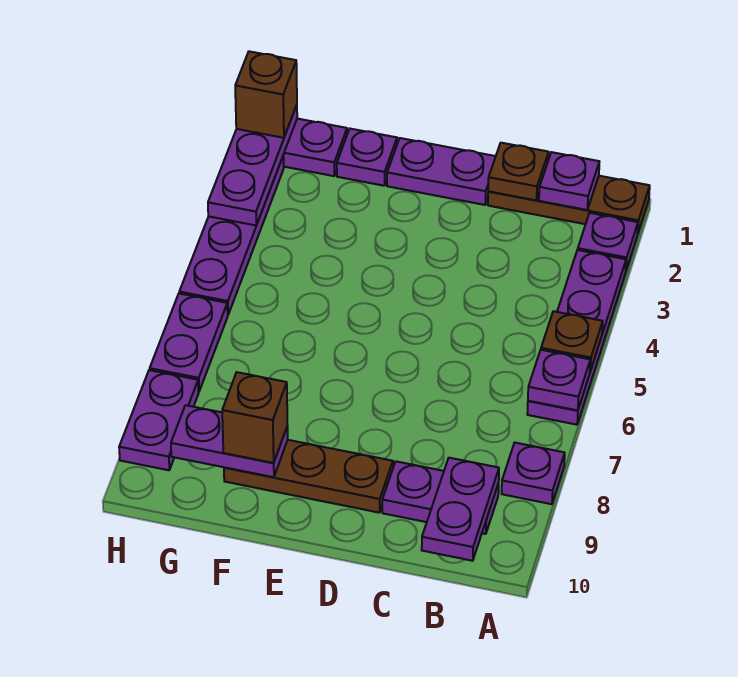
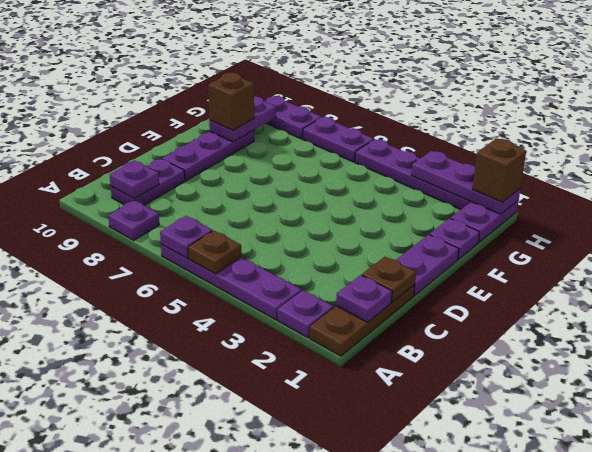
purple plate B9:B10 level 2 -> purple plate B9 level 2
brown plate D9:F9 level 1 -> purple plate D9:F9 level 1

